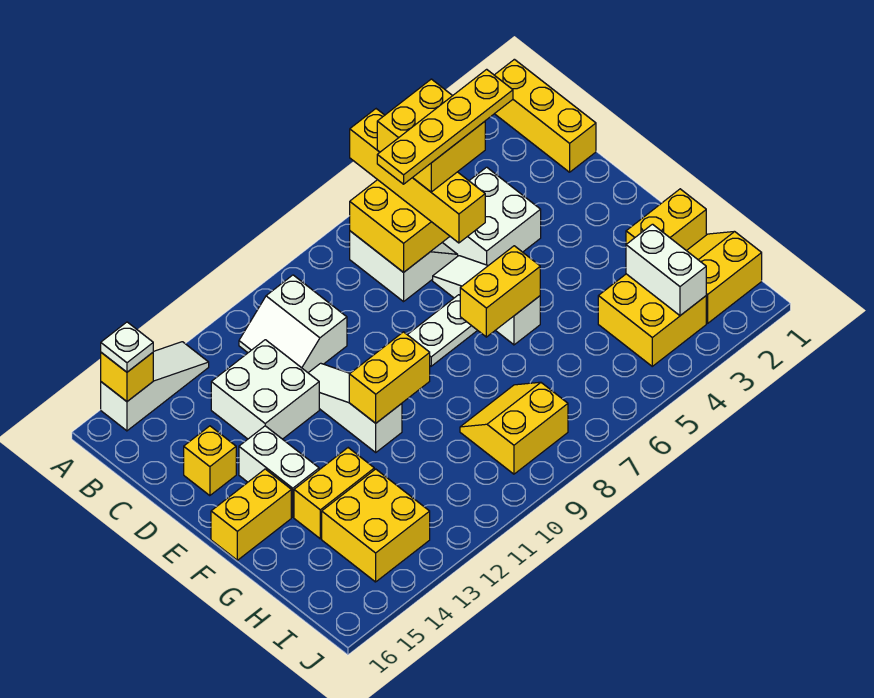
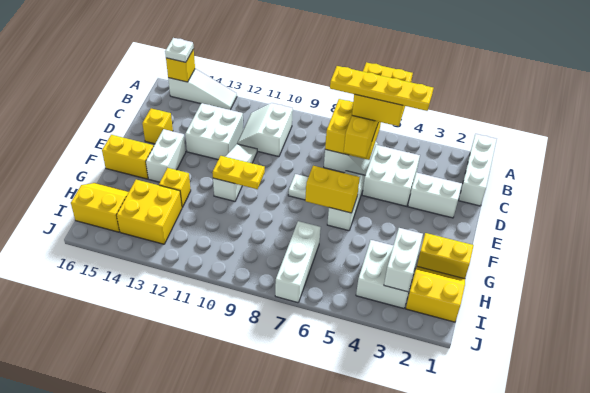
yellow brick A1:C1 level 1 -> white brick A1:C1 level 1
none -> white brick D2:D3 level 1
yellow brick F10:F11 level 2 -> yellow plate F10:F11 level 2
yellow brick G13:G14 level 1 -> yellow brick G13 level 1
yellow brick H3:I4 level 1 -> white brick H3:I4 level 1
none -> white brick H7:J7 level 1
yellow slope H8:I9 level 1 top I -> yellow slope H15:I16 level 1 top I

